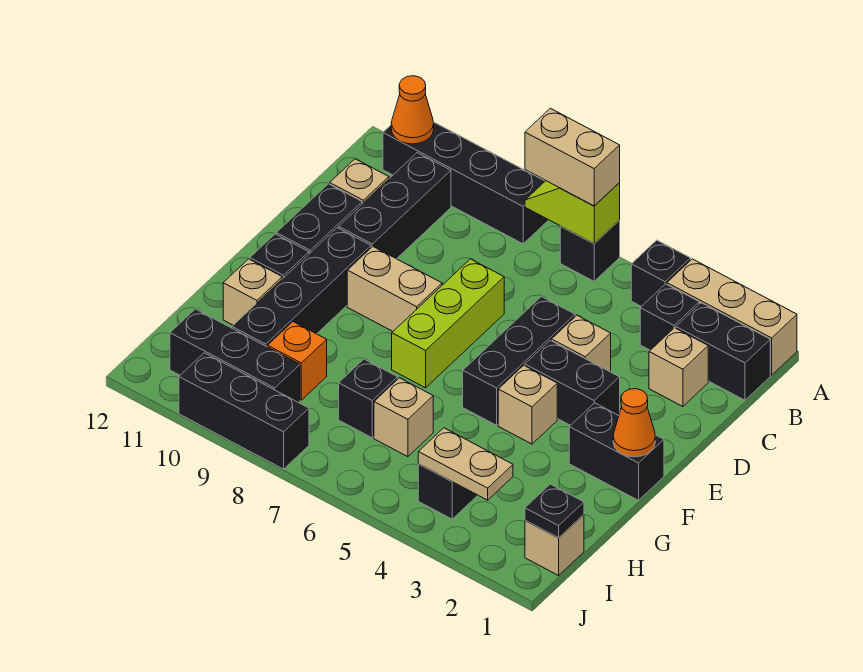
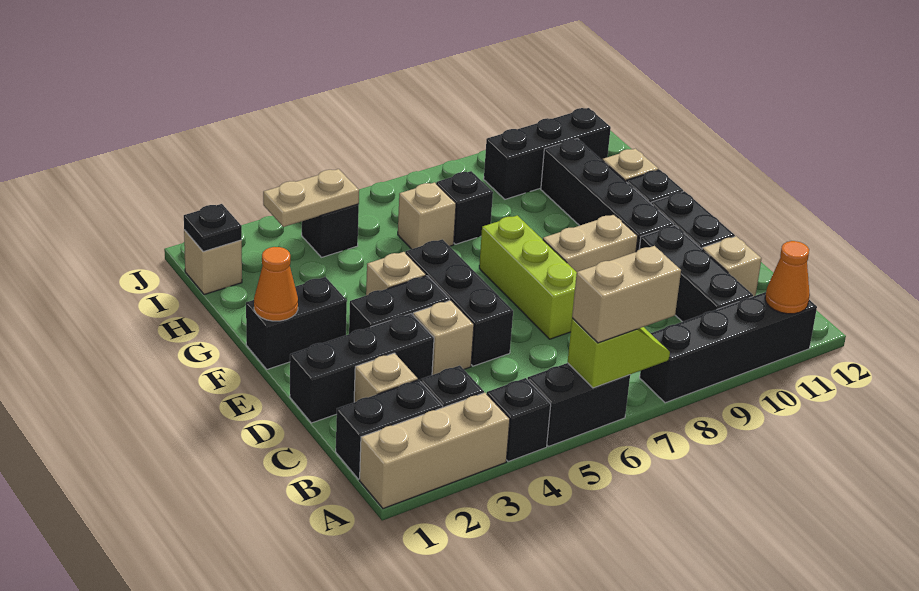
black brick A6 level 1 -> black brick A5:A6 level 1
orange brick H9 level 1 -> none
black brick J8:J10 level 1 -> black brick D1:D3 level 1

